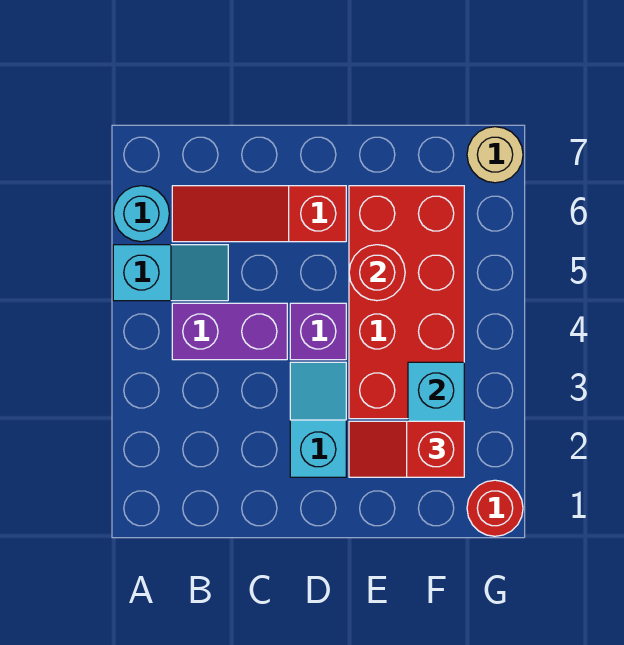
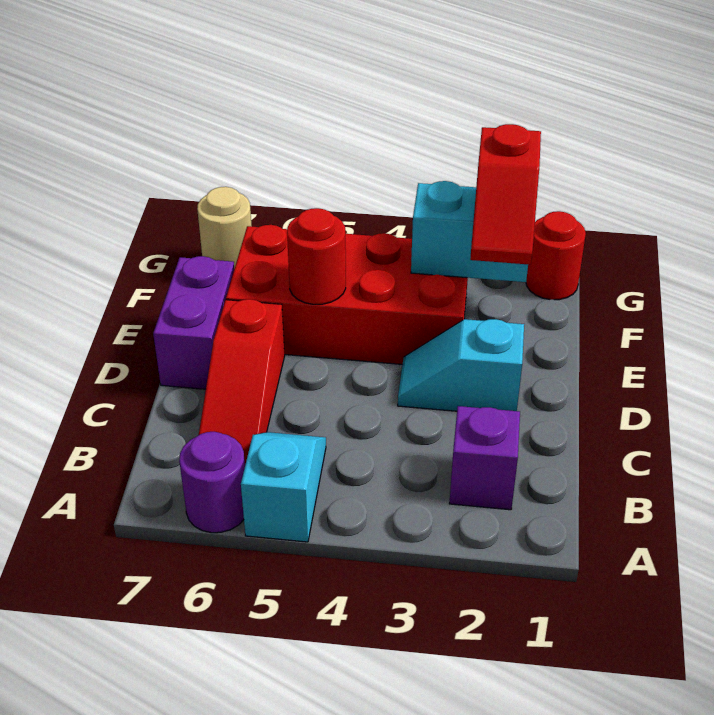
cyan round brick A6 level 1 -> purple round brick A6 level 1
purple brick B4:C4 level 1 -> purple brick D7:E7 level 1
purple brick D4 level 1 -> purple brick B2 level 1

